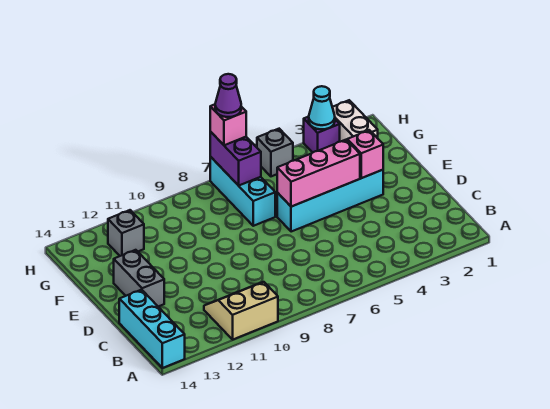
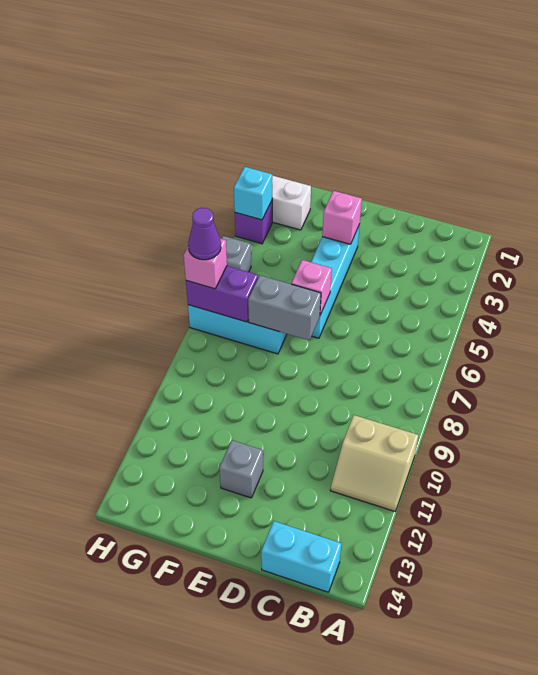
tan slope A10:B11 level 1 top A -> tan slope A10:B11 level 1 top 10
cyan brick A14:C14 level 1 -> cyan brick B14:C14 level 1
grey brick D13:E13 level 1 -> grey brick E7:F7 level 2
pink brick E4:E6 level 2 -> pink brick E6 level 2
grey brick G12 level 1 -> grey brick E12 level 1
cyan cone H3 level 2 -> cyan brick H3 level 2

